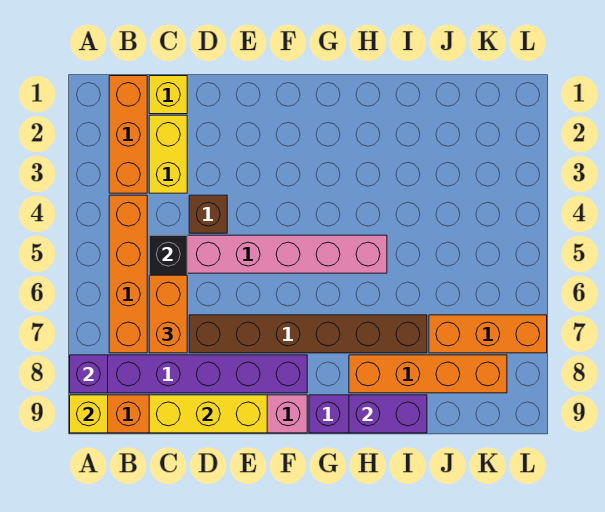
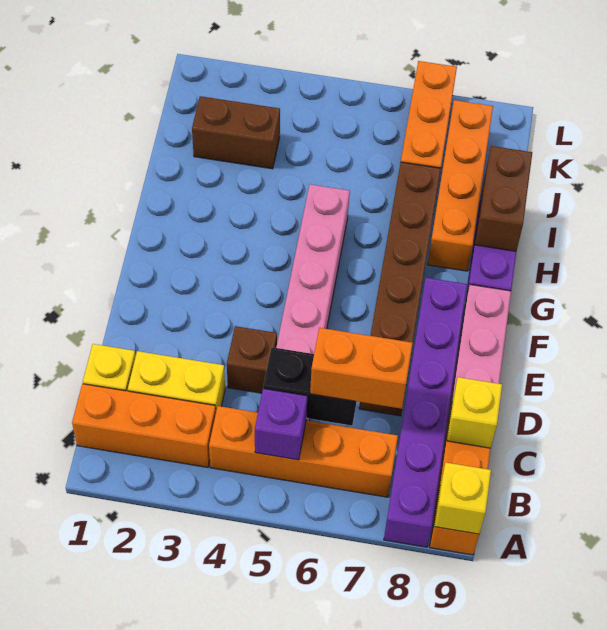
purple brick A8 level 2 -> purple brick B5 level 2
yellow brick C9:E9 level 2 -> yellow brick C9 level 2
purple brick H9:I9 level 2 -> brown brick H9:I9 level 2
none -> brown brick J2:J3 level 1

